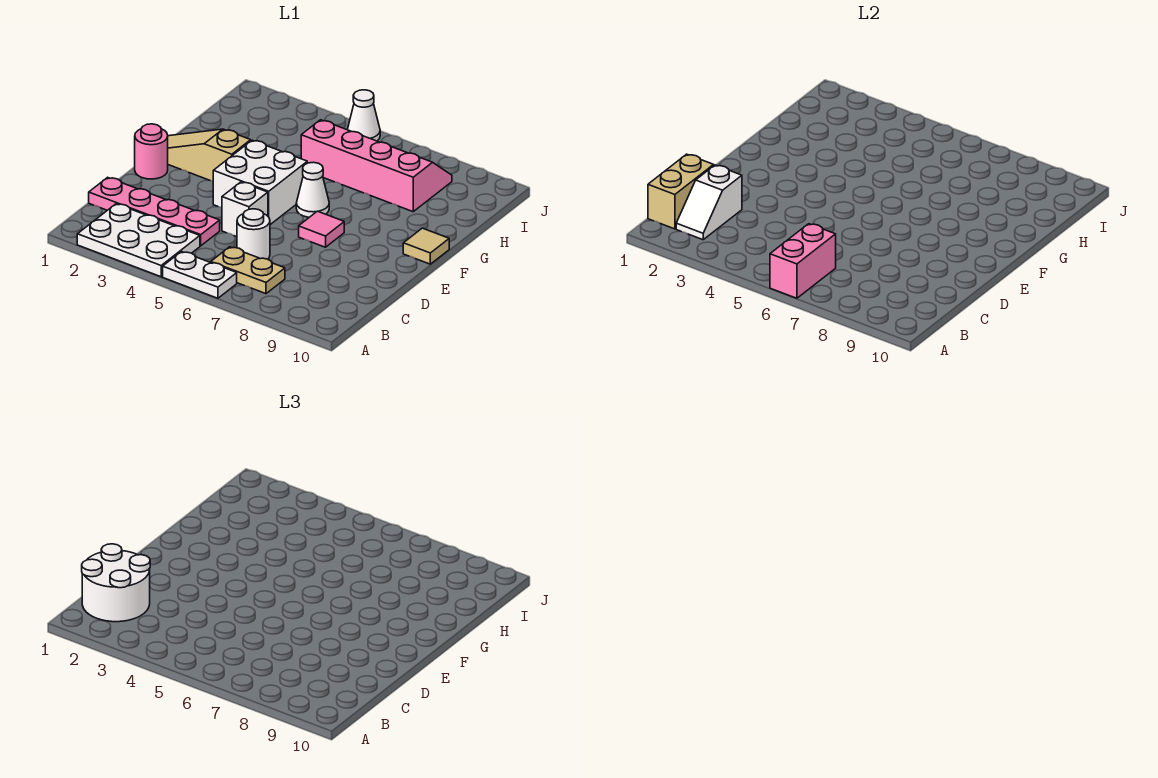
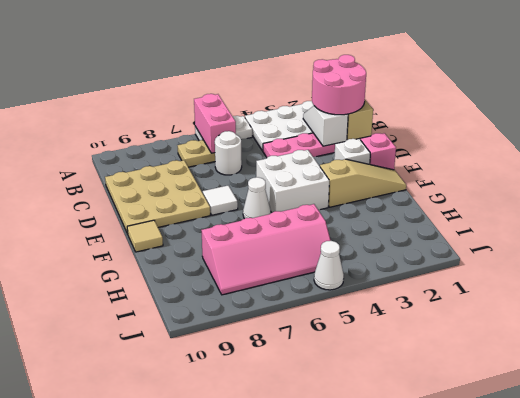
white round brick B1:C2 level 3 -> pink round brick B1:C2 level 3
none -> tan plate C8:E10 level 1
white brick D5 level 1 -> white brick E2 level 1
pink round brick E1 level 1 -> pink brick E1 level 1
pink tile E7 level 1 -> white tile E7 level 1

